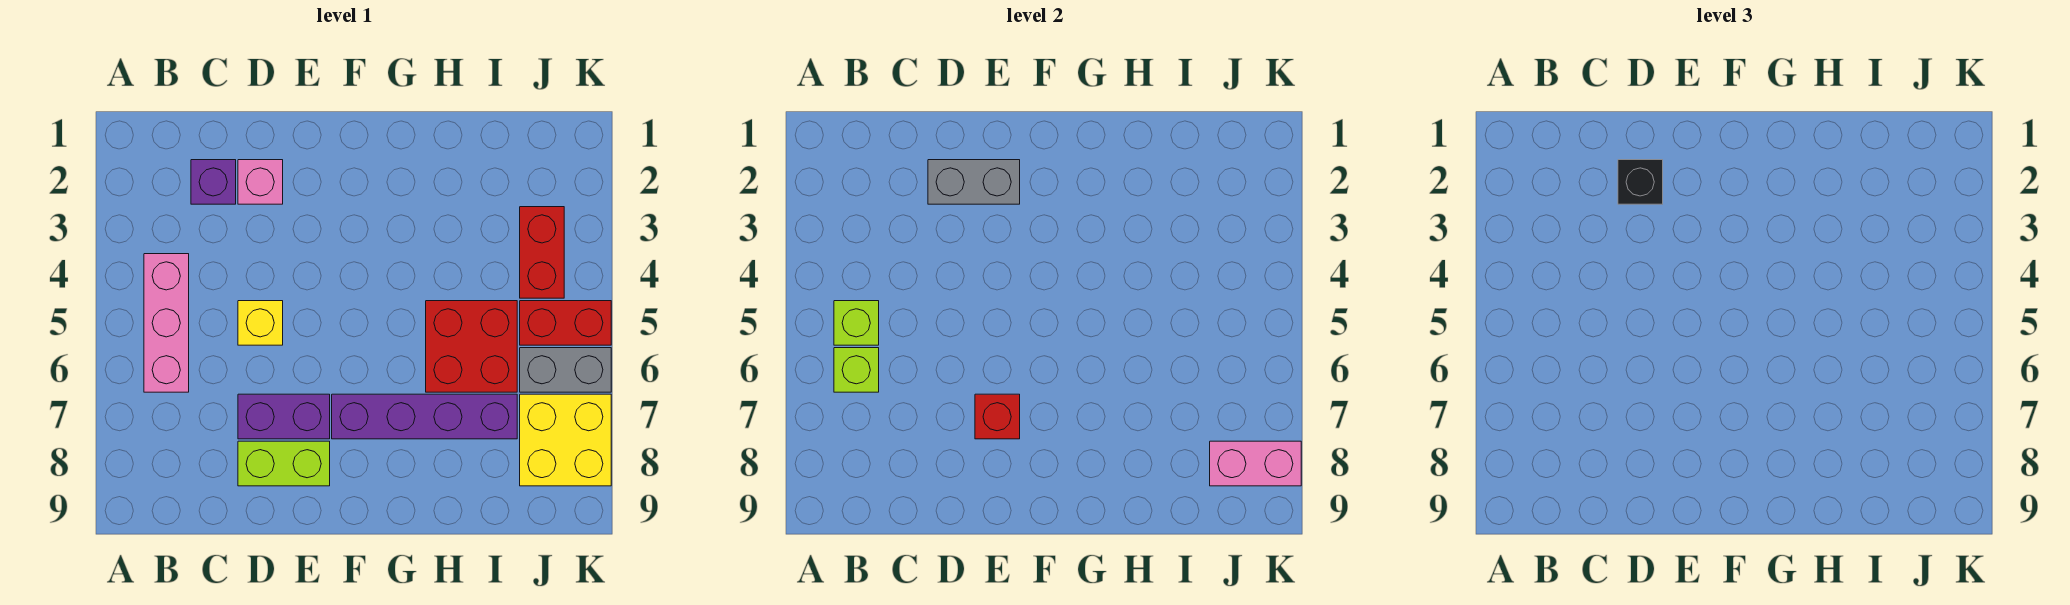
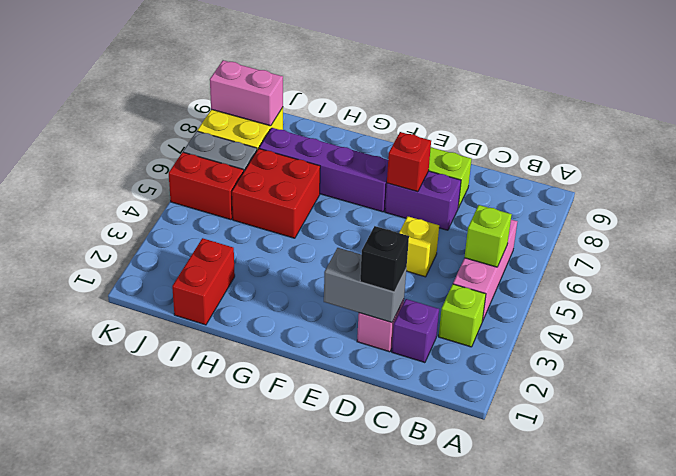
lime brick B6 level 2 -> lime brick B3 level 1
red brick J3:J4 level 1 -> red brick I1:I2 level 1

